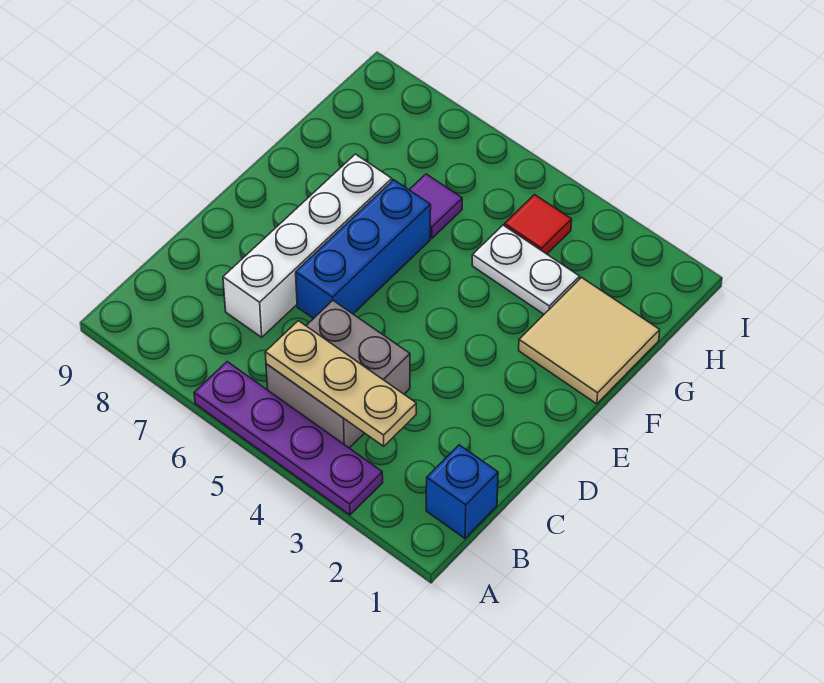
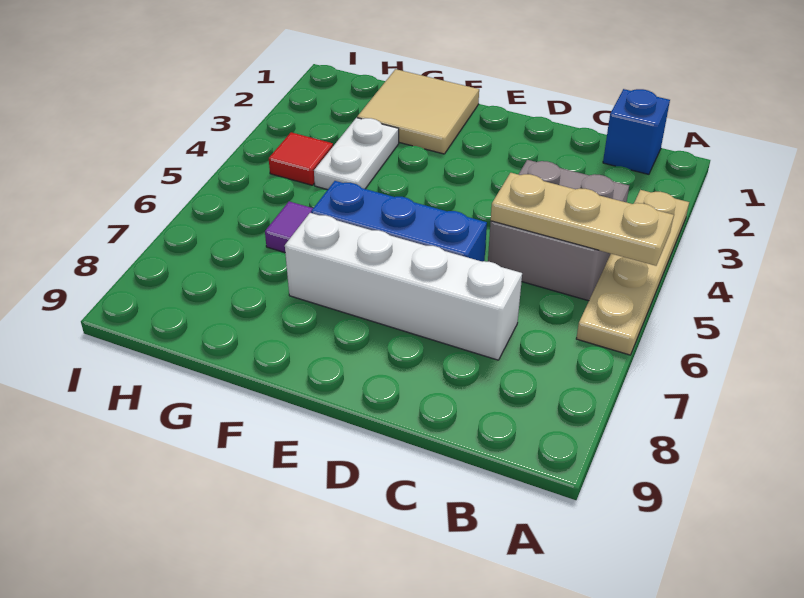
purple plate A3:A6 level 1 -> tan plate A3:A6 level 1
tan plate B3:B5 level 2 -> tan plate A5:C5 level 2

